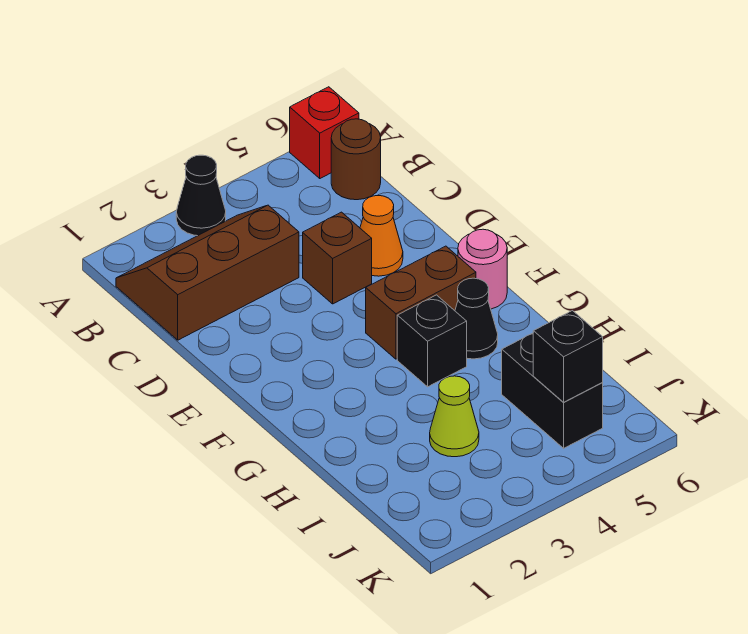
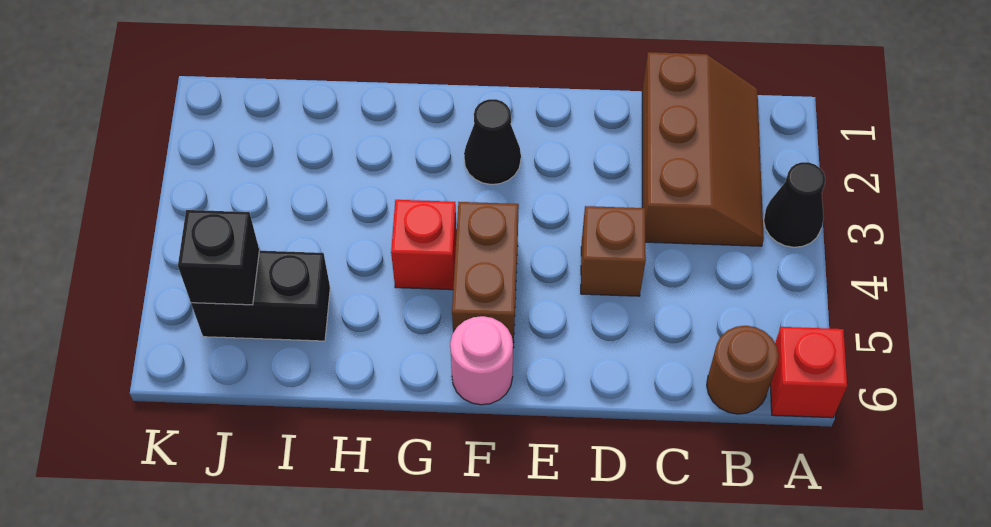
orange cone D5 level 1 -> none
black brick G4 level 1 -> red brick G4 level 1
black cone G5 level 1 -> black cone F2 level 1
lime cone I3 level 1 -> none

